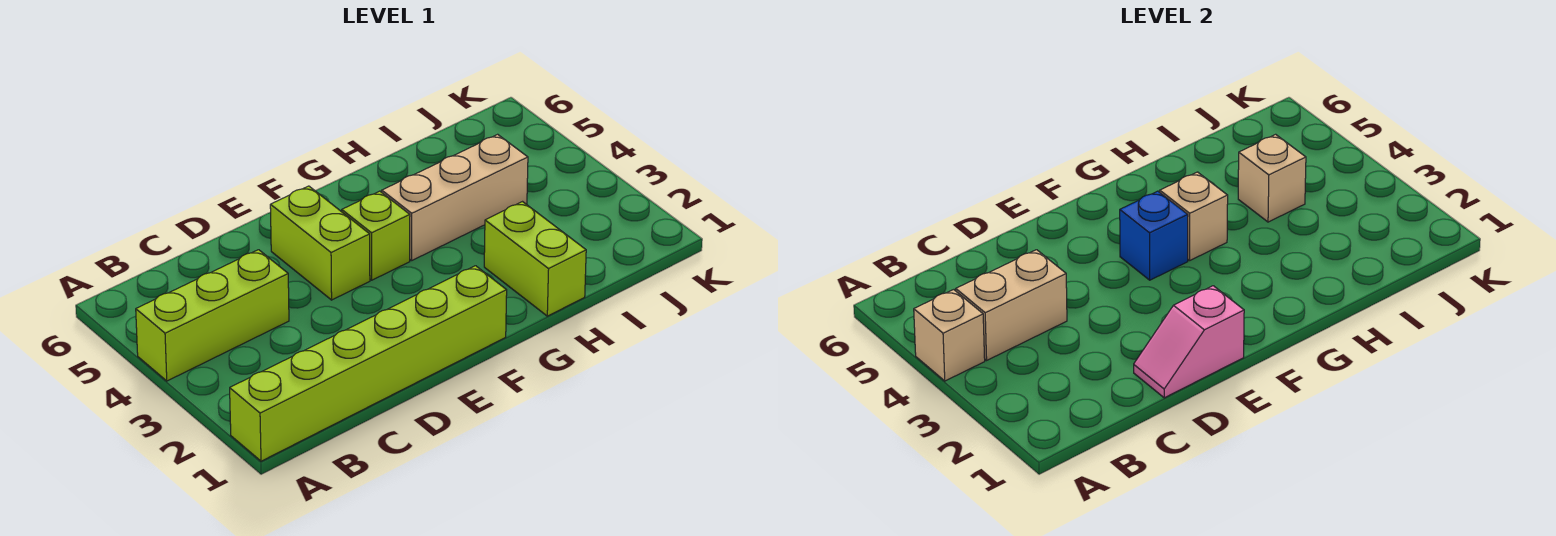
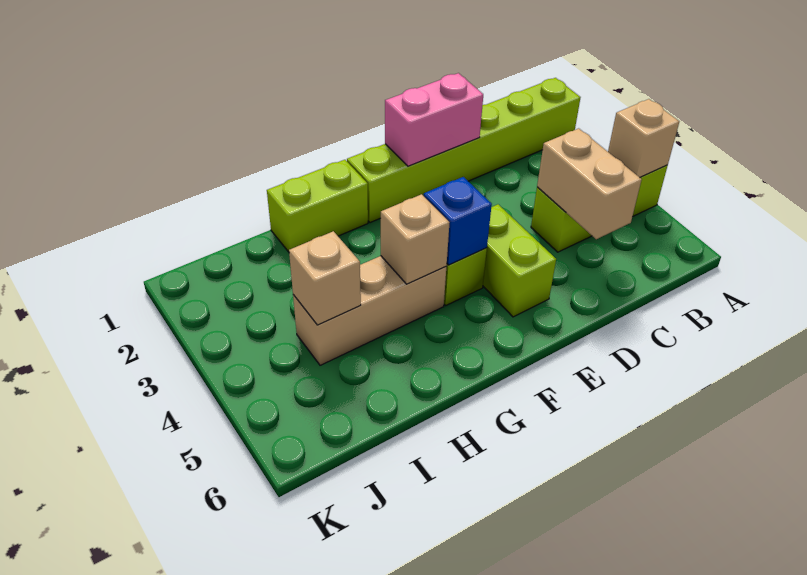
tan brick B4:C4 level 2 -> tan brick C4:C5 level 2
pink slope D1:E1 level 2 top E -> pink brick D1:E1 level 2
lime brick H1:H2 level 1 -> lime brick G1:H1 level 1

